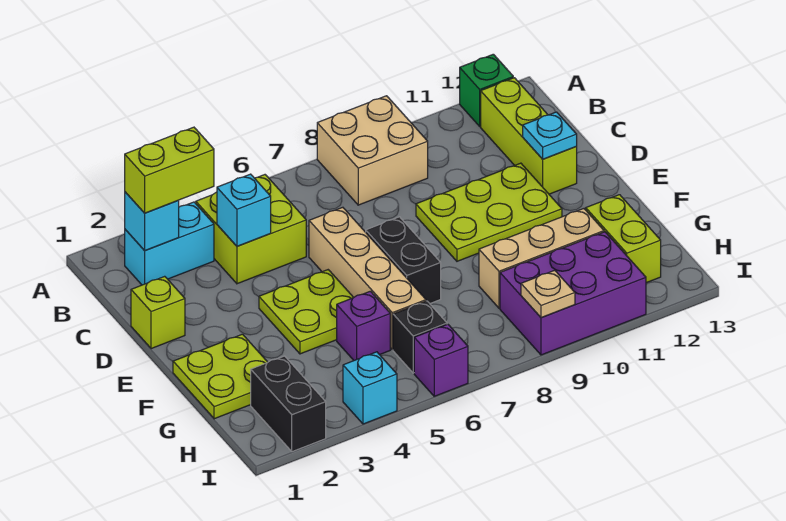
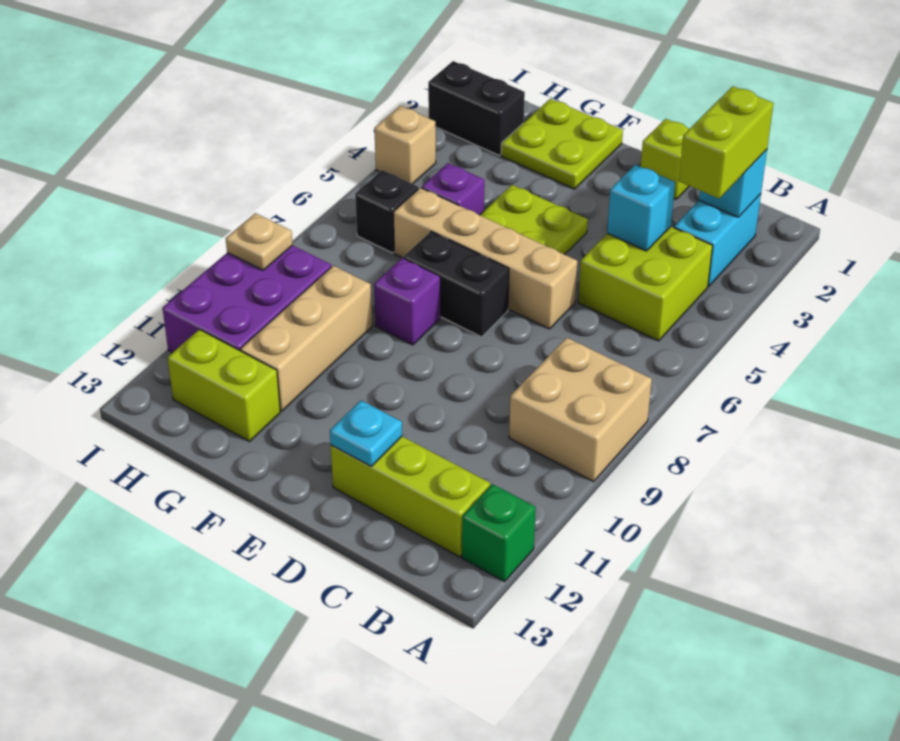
lime plate D9:E11 level 1 -> none
cyan brick I4 level 1 -> tan brick I4 level 1
purple brick I6 level 1 -> purple brick F8 level 1

